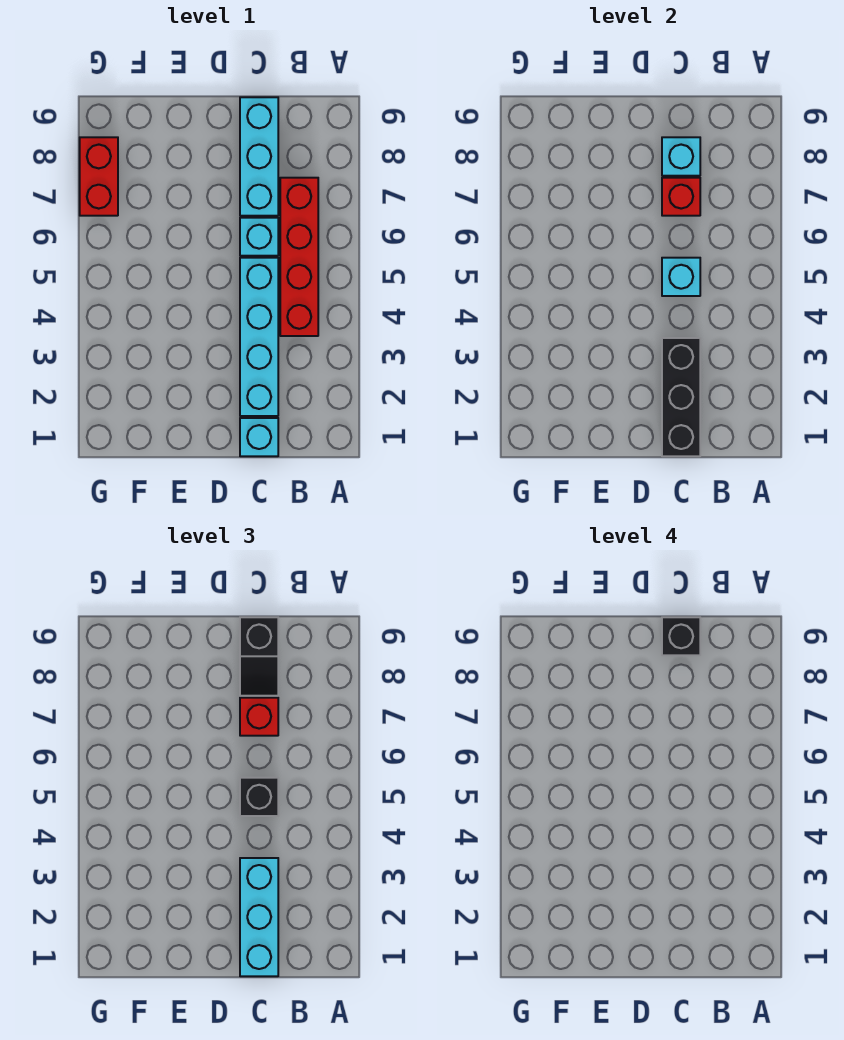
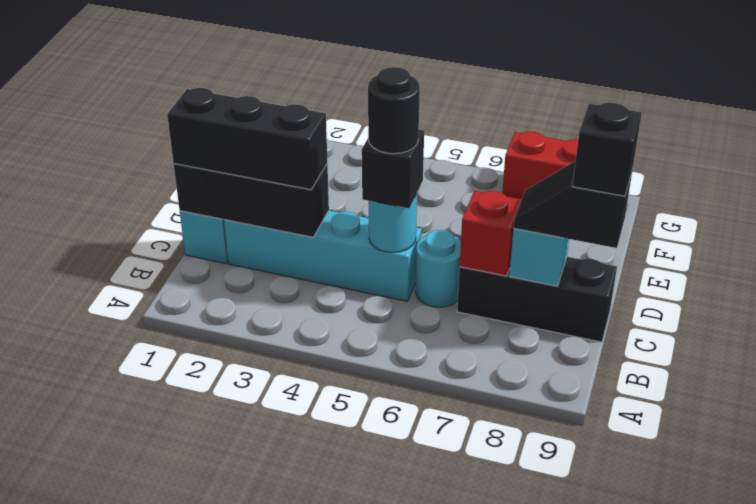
red brick B4:B7 level 1 -> none
cyan brick C1:C3 level 3 -> black brick C1:C3 level 3
cyan brick C5 level 2 -> cyan round brick C5 level 2
none -> black round brick C5 level 4
cyan brick C6 level 1 -> cyan round brick C6 level 1
cyan brick C7:C9 level 1 -> black brick C7:C9 level 1
red brick C7 level 3 -> none

